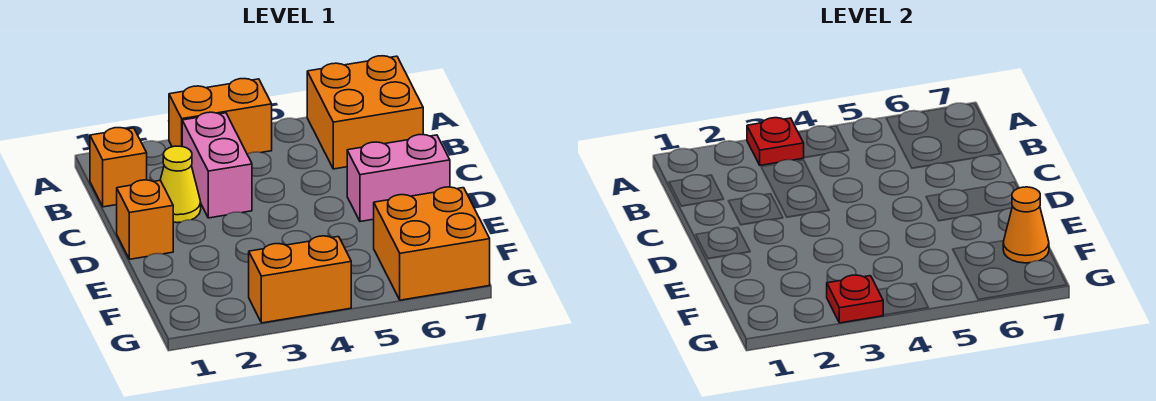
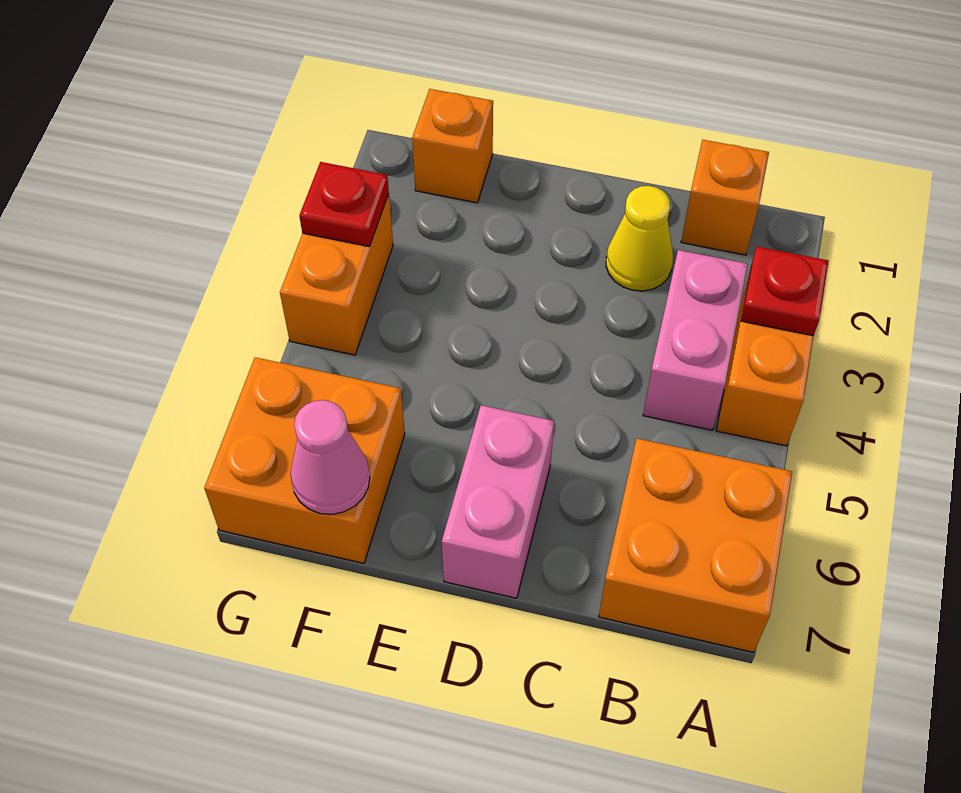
pink brick B3:C3 level 1 -> pink brick B3:B4 level 1
orange brick D1 level 1 -> orange brick F1 level 1
orange cone F7 level 2 -> pink cone F7 level 2

